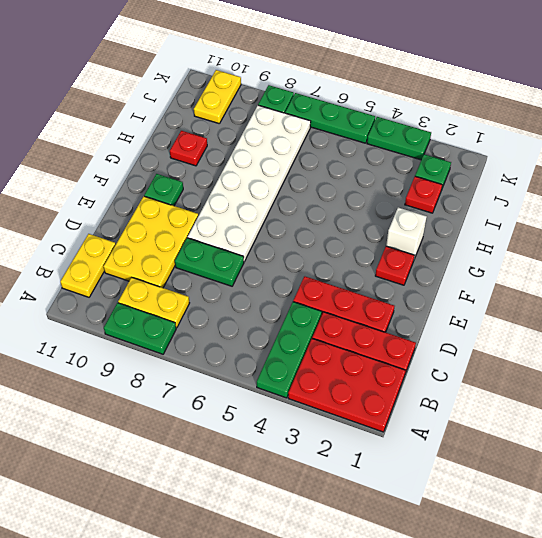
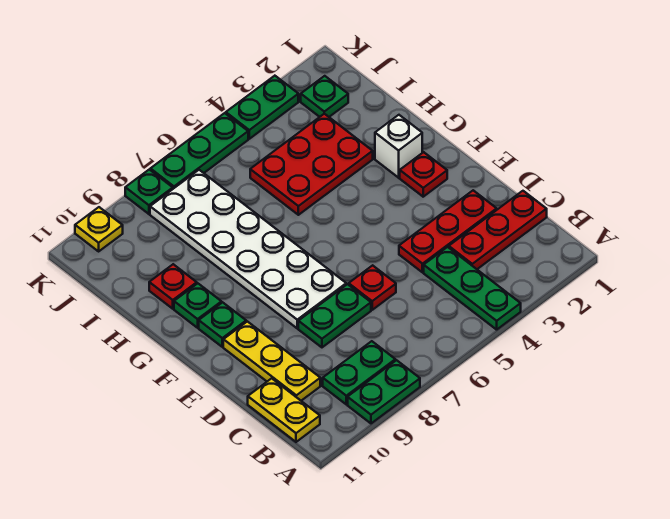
red plate A1:B3 level 1 -> red plate H3:I5 level 1
yellow plate B8:B9 level 1 -> green plate B8:B9 level 1
yellow plate C9:E10 level 1 -> yellow plate C10:E10 level 1
none -> green plate G10 level 1
red plate I2 level 1 -> red plate D6 level 1
yellow plate J10:K10 level 1 -> yellow plate K10 level 1

